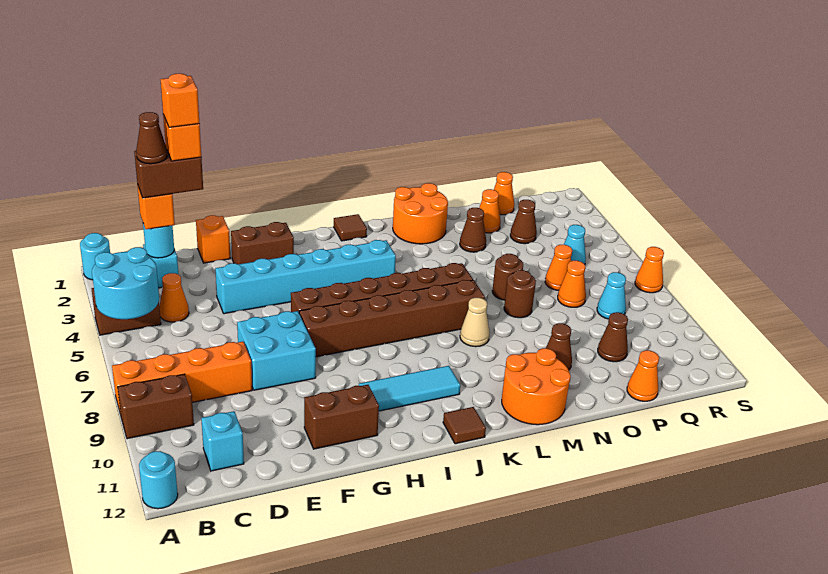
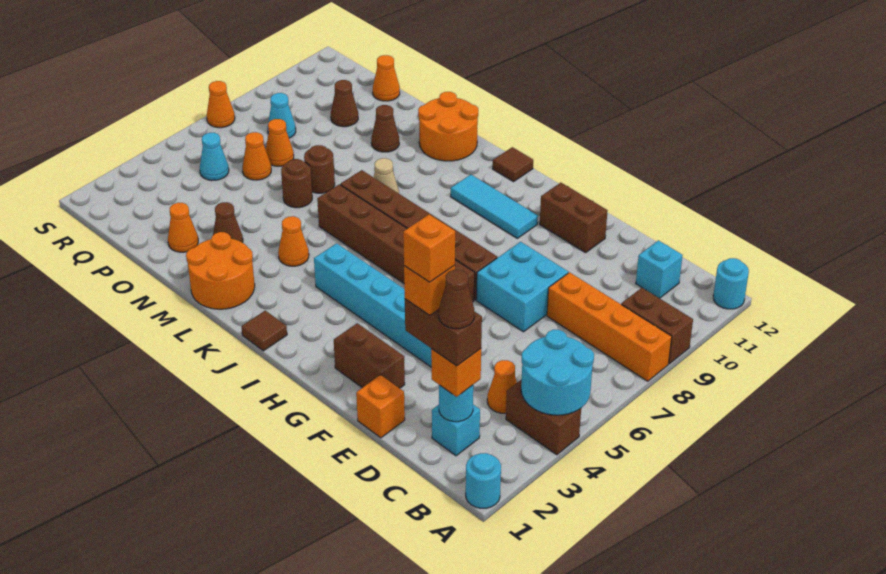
orange cone P1 level 1 -> orange cone L4 level 1
brown cone P3 level 1 -> none

